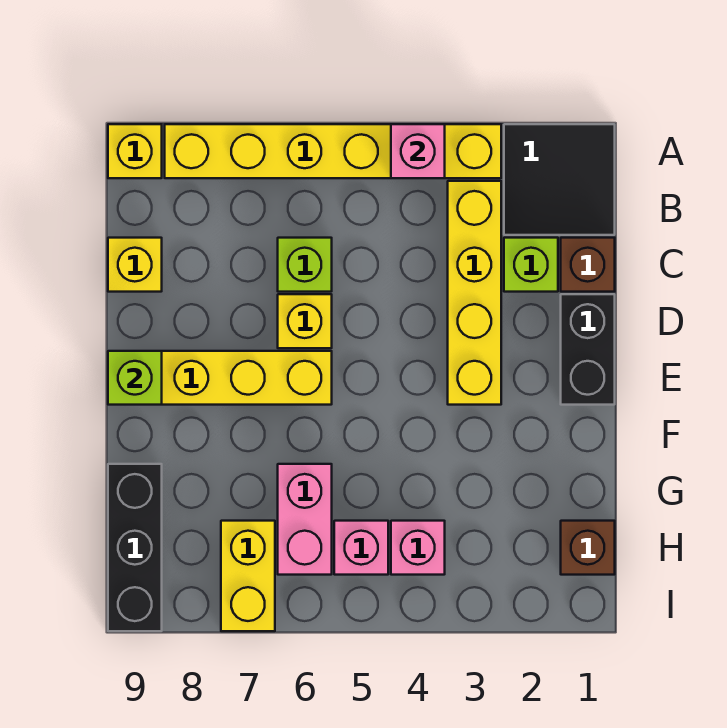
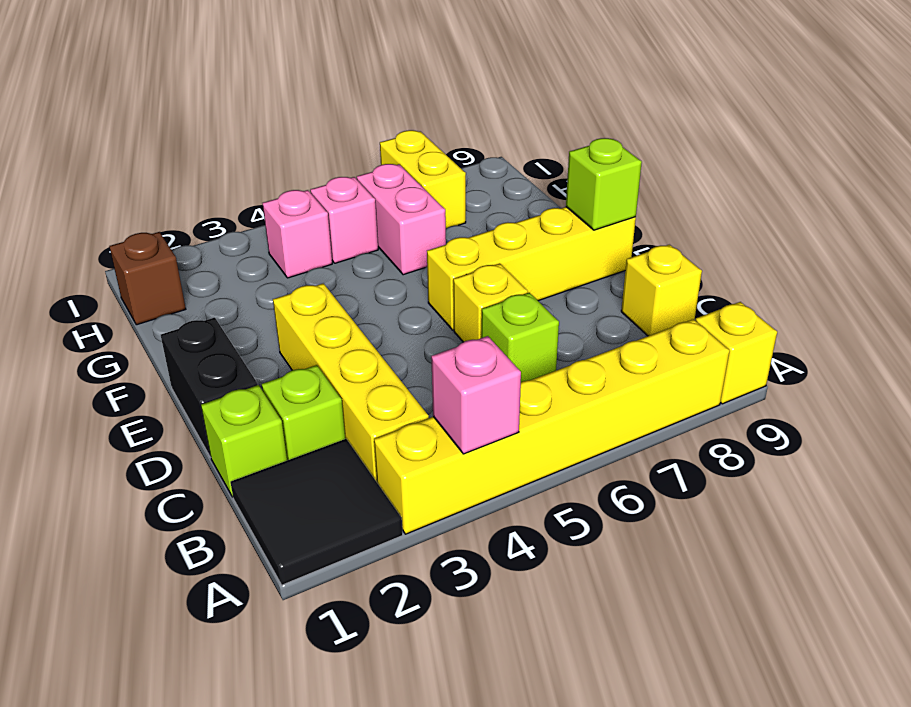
brown brick C1 level 1 -> lime brick C1 level 1
black brick G9:I9 level 1 -> none

